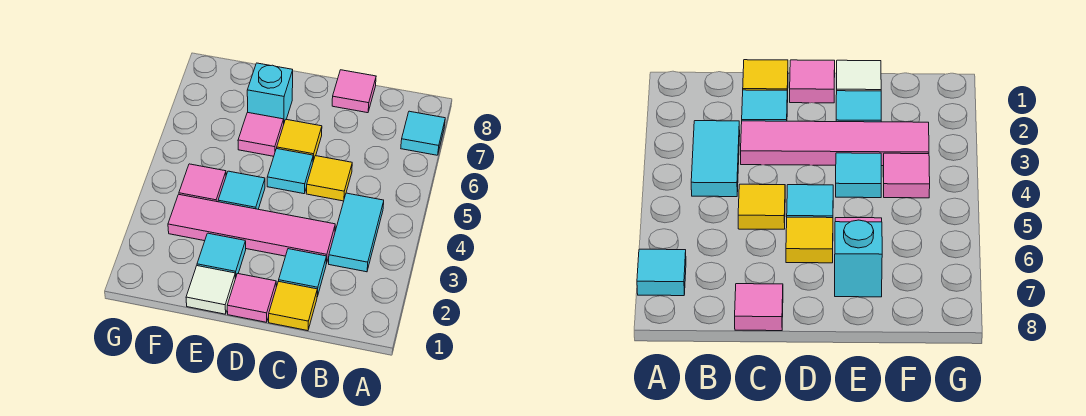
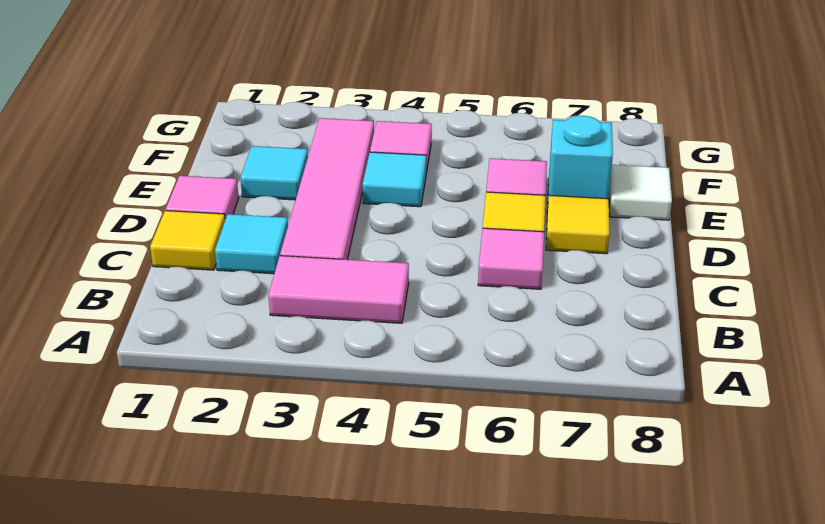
cyan tile A7 level 1 -> none
cyan tile B3:B4 level 1 -> pink tile B3:B4 level 1
yellow tile C5 level 1 -> yellow tile D7 level 1
pink tile C8 level 1 -> pink tile C6 level 1
cyan tile D5 level 1 -> none
white tile E1 level 1 -> white tile E8 level 1

